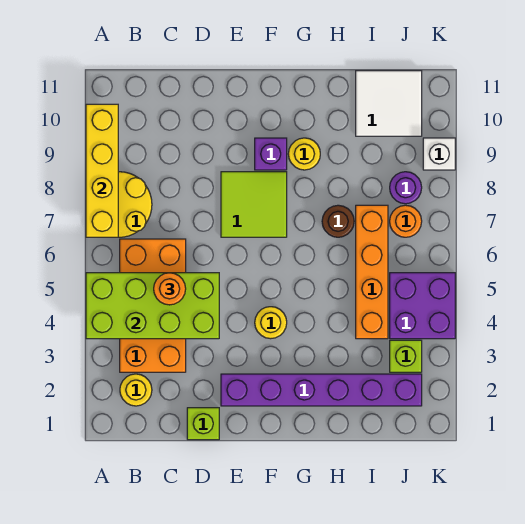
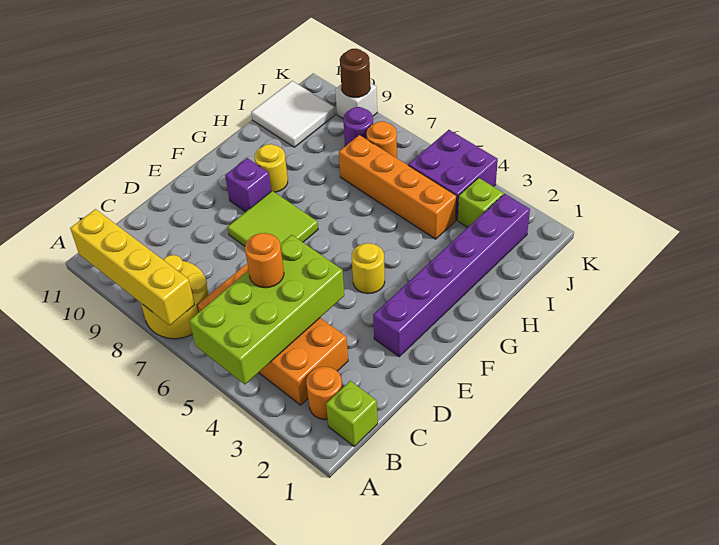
yellow round brick B2 level 1 -> orange round brick B2 level 1
lime brick D1 level 1 -> lime brick B1 level 1
brown round brick H7 level 1 -> brown round brick K9 level 2

